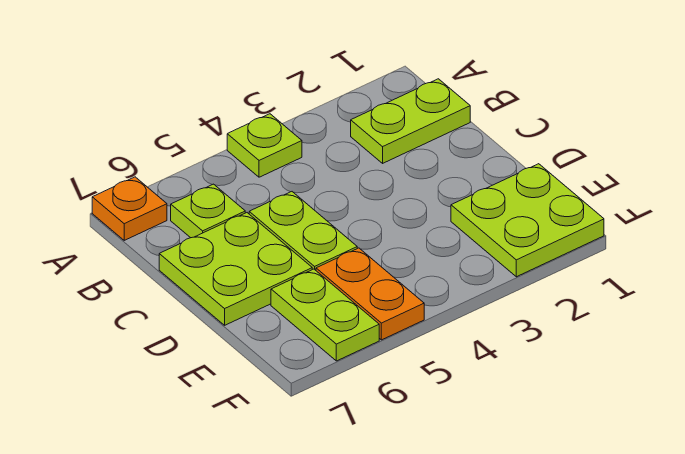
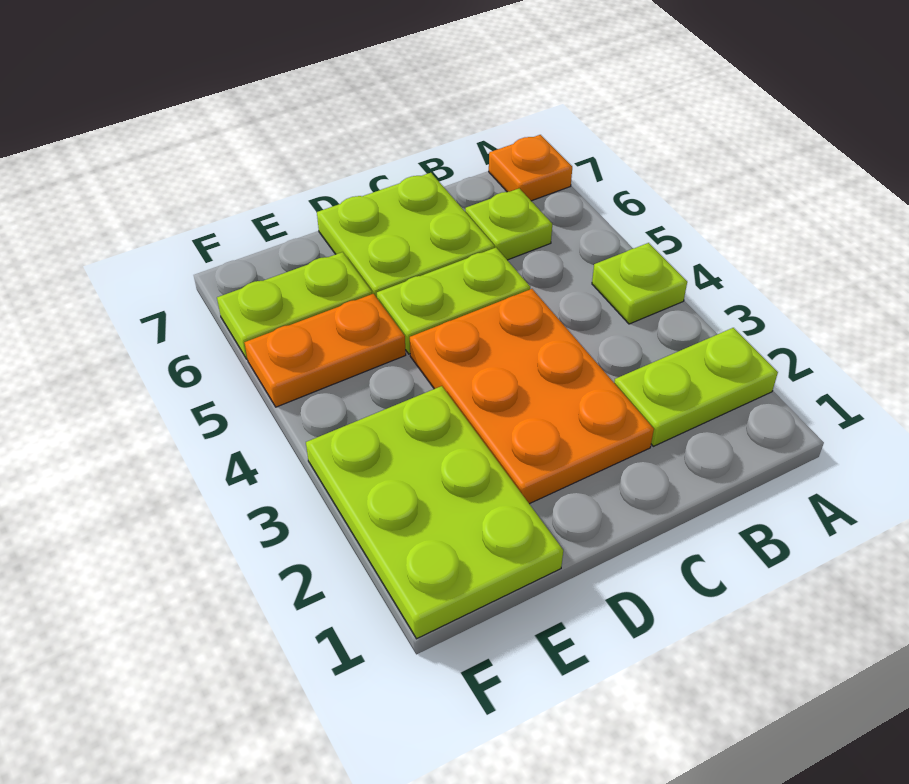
lime plate B1:B2 level 1 -> lime plate A2:B2 level 1
none -> orange plate C2:D4 level 1
lime plate E1:F2 level 1 -> lime plate E1:F3 level 1

